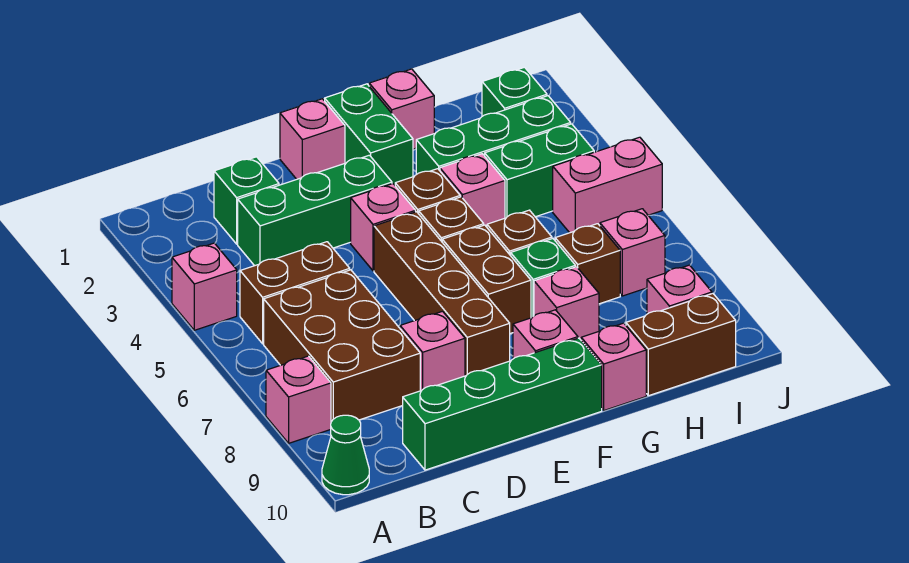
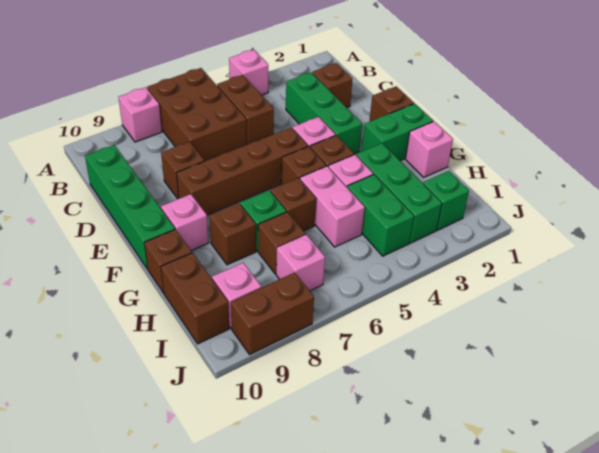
green cone A10 level 1 -> none
brown brick B6:C8 level 1 -> brown brick A6:C7 level 1
green brick C2 level 1 -> brown brick C2 level 1
pink brick D8 level 1 -> brown brick D8 level 1
pink brick E1 level 1 -> brown brick E1 level 1
brown brick F6:F7 level 1 -> brown brick J8:J9 level 1
pink brick G8 level 1 -> brown brick G8 level 1
pink brick G10 level 1 -> brown brick G10 level 1
pink brick I5:J5 level 1 -> pink brick G5:H5 level 1

